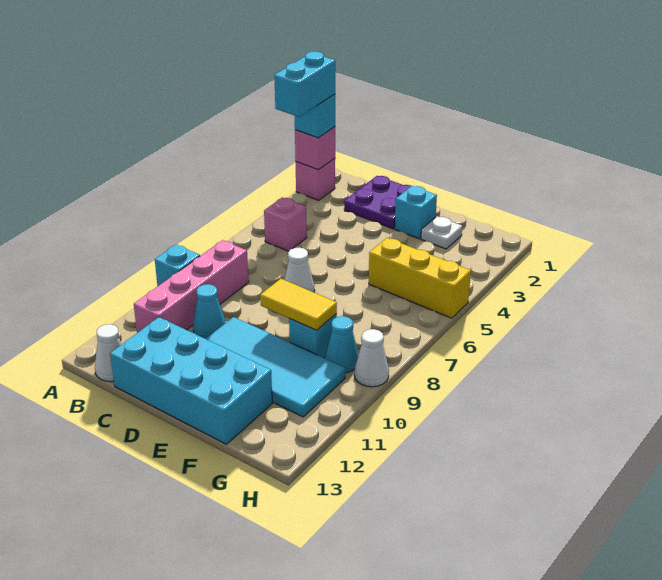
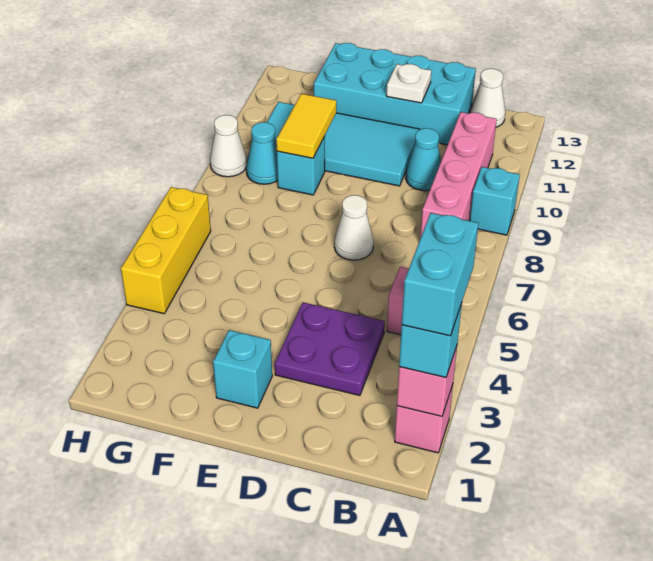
purple plate C1:D2 level 1 -> purple plate C3:D4 level 1
yellow tile E9:F9 level 2 -> yellow tile F9:F10 level 2
white plate F2 level 1 -> white plate D12 level 2
yellow brick F5:H5 level 1 -> yellow brick H4:H6 level 1

